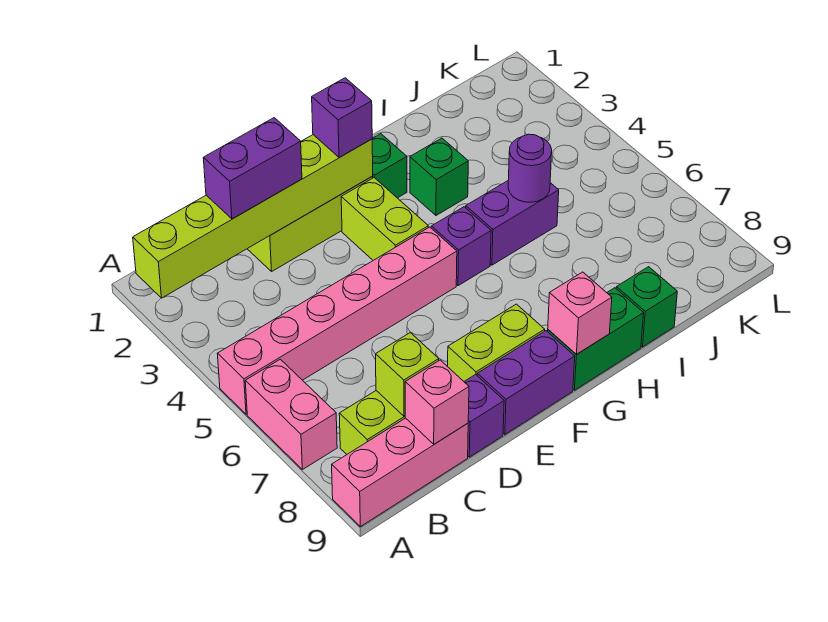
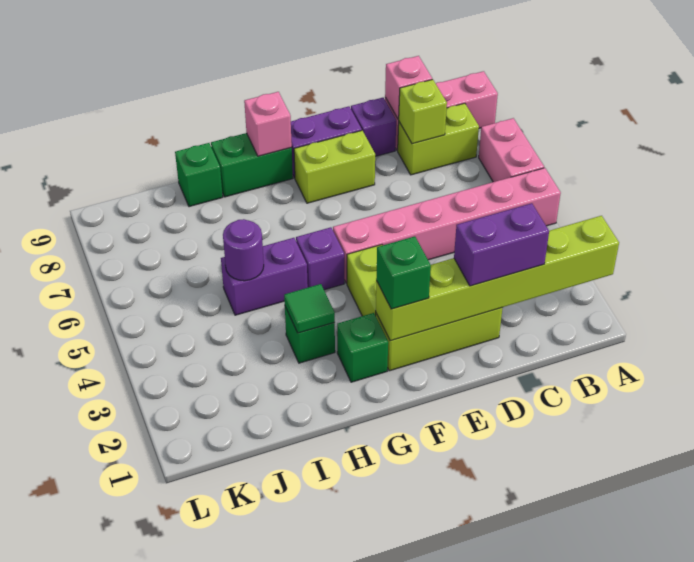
purple brick F2 level 3 -> green brick F2 level 3
none -> green tile H3 level 2

